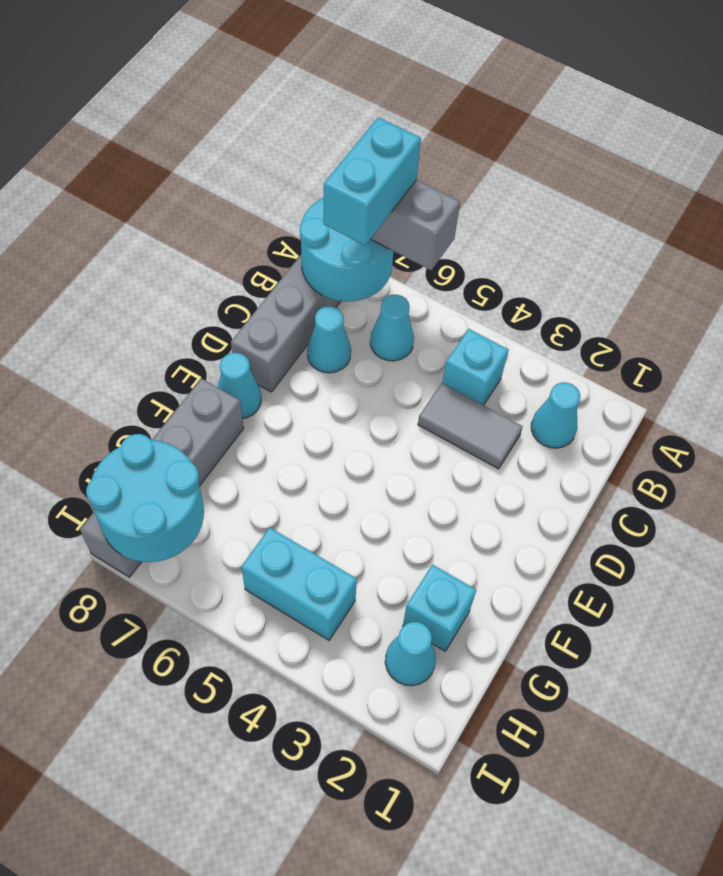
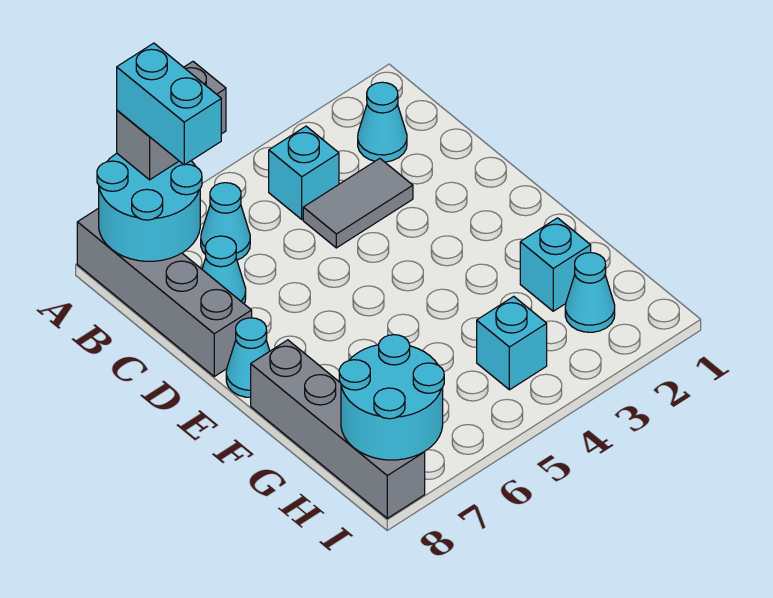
cyan brick H4:H5 level 1 -> cyan brick H4 level 1

